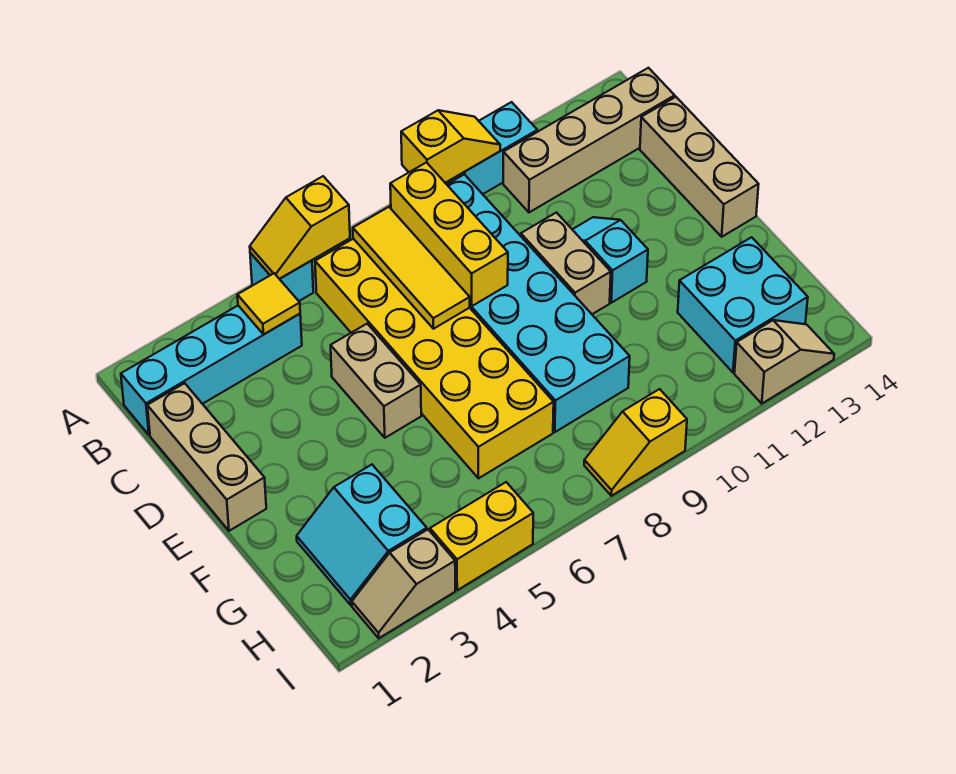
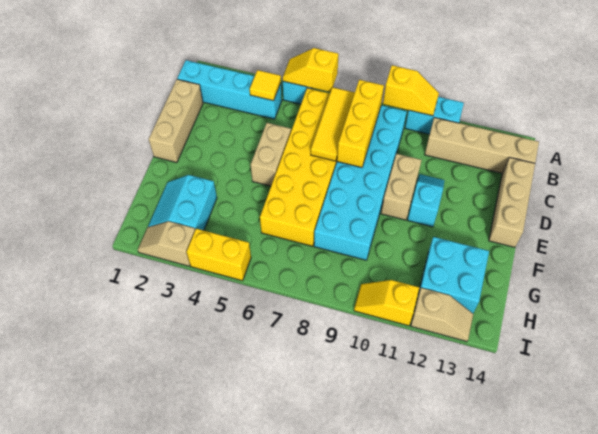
yellow slope I8:I9 level 1 top 9 -> yellow slope I10:I11 level 1 top 11

